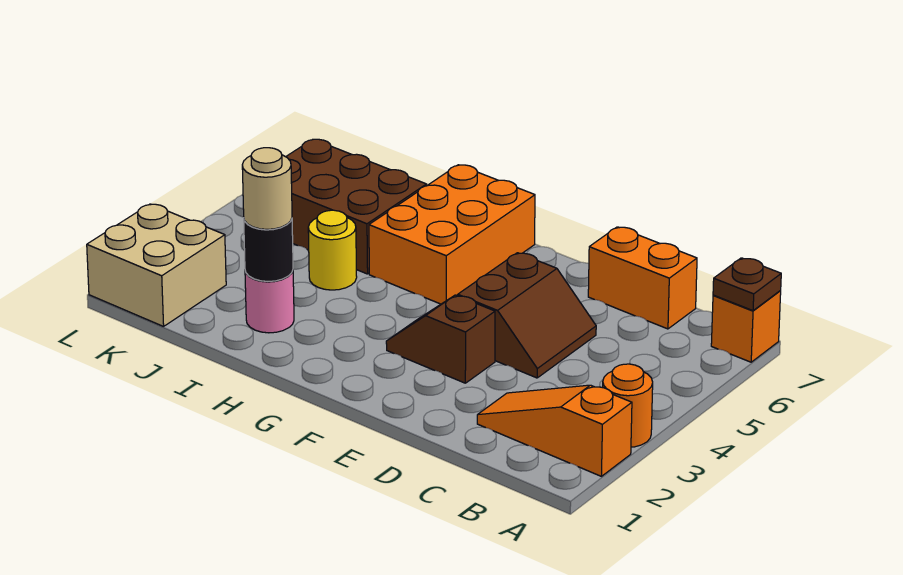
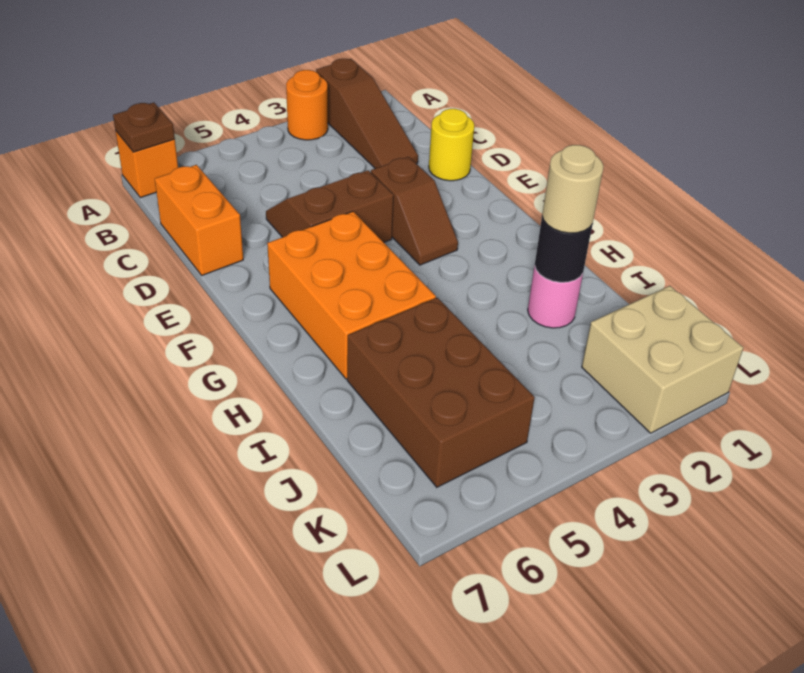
orange slope A2:C2 level 1 top A -> brown slope A2:C2 level 1 top A
orange brick G5:H7 level 1 -> orange brick F5:H6 level 1
yellow round brick I4 level 1 -> yellow round brick D1 level 1

